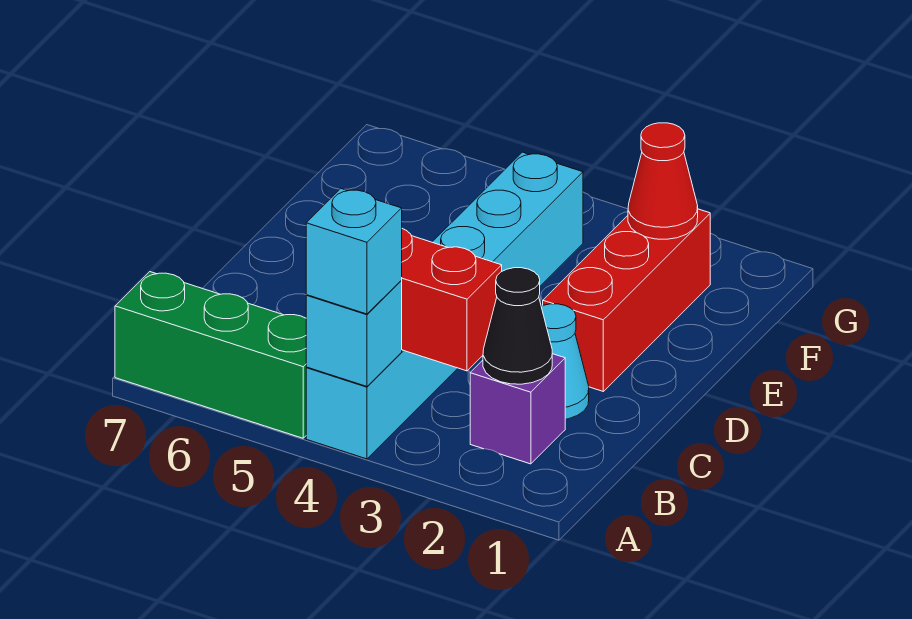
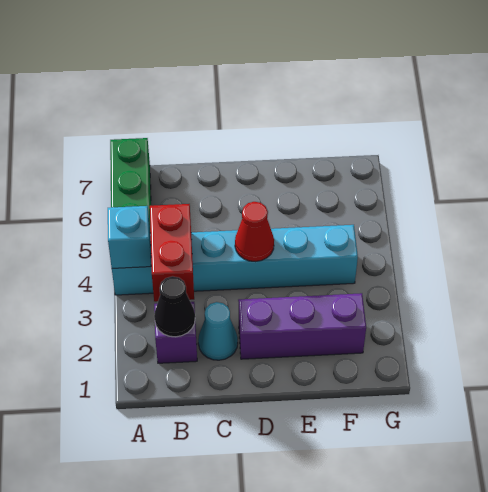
cyan brick A4 level 3 -> none
red brick D2:F2 level 1 -> purple brick D2:F2 level 1
red cone F2 level 2 -> red cone D4 level 2

